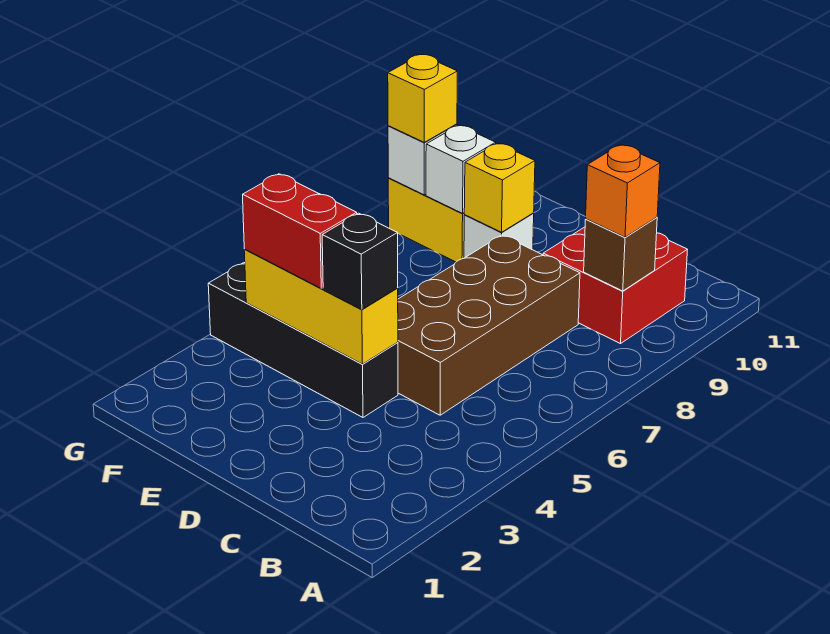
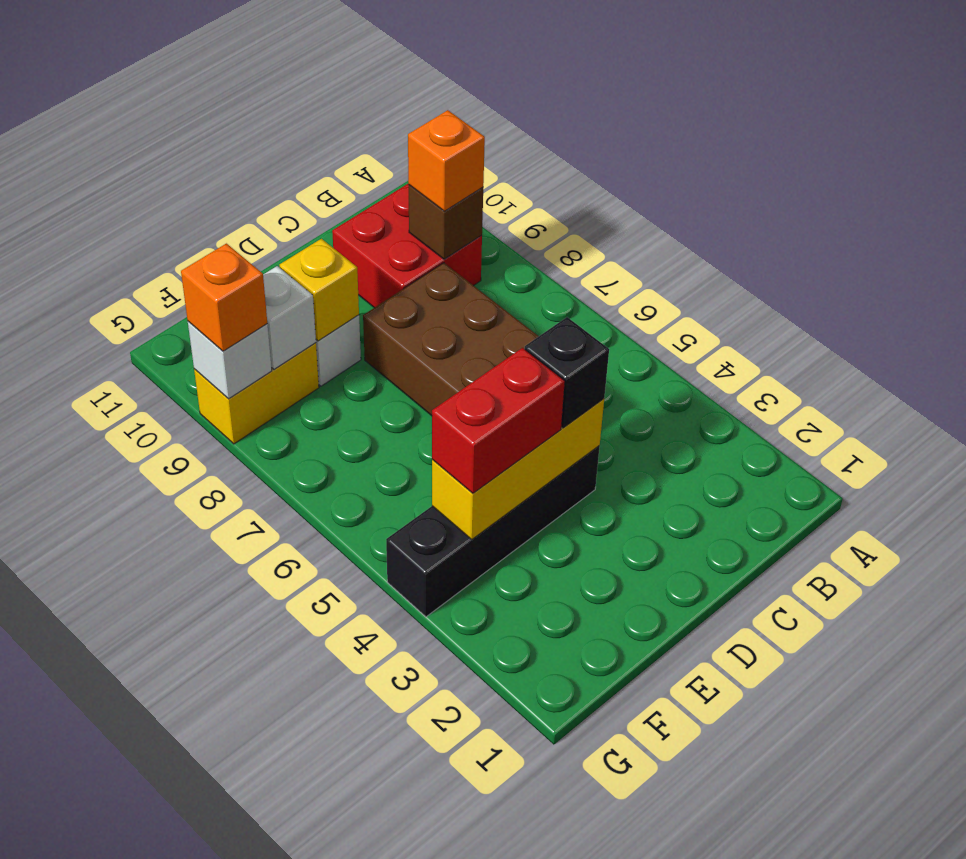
yellow brick G9 level 3 -> orange brick G9 level 3

